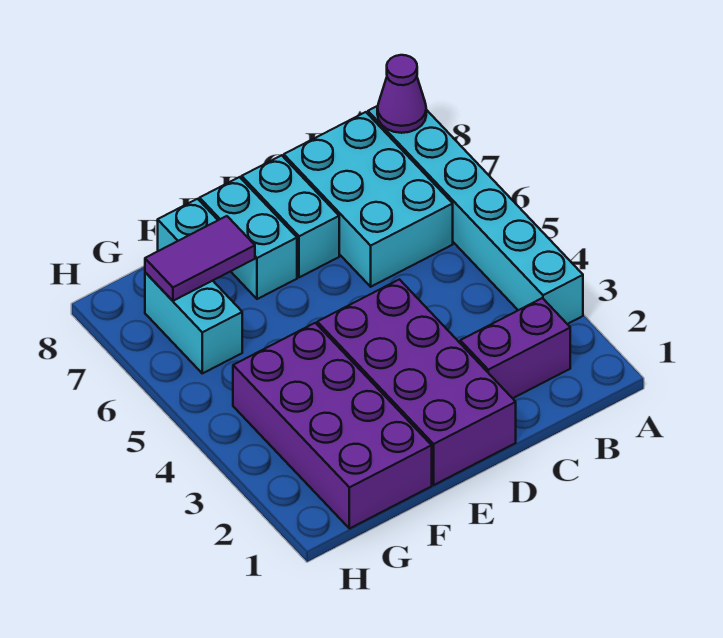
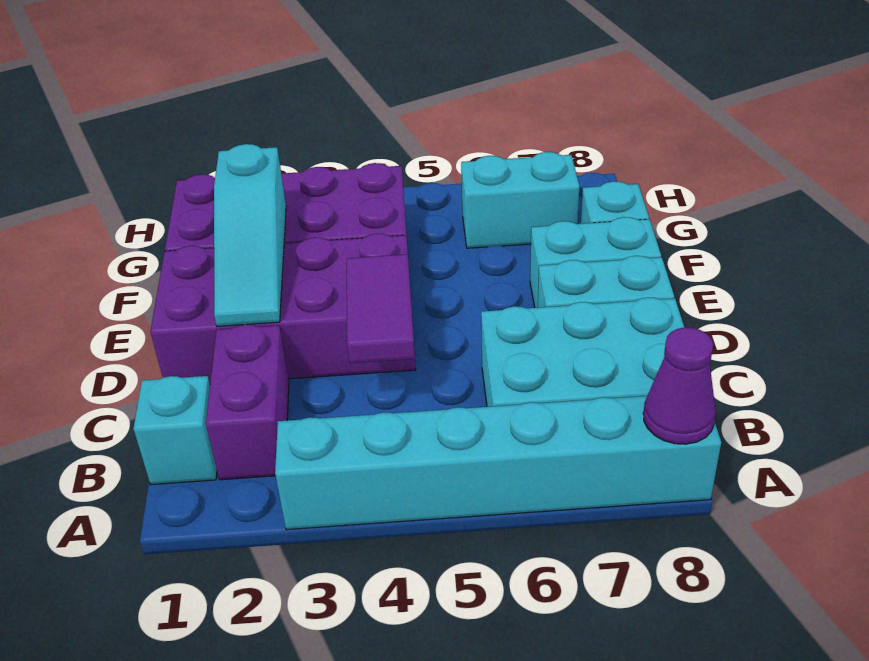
none -> cyan brick B1 level 1
none -> cyan slope D2:F2 level 2 top F
purple tile F7:G7 level 2 -> purple tile C4:D4 level 2

